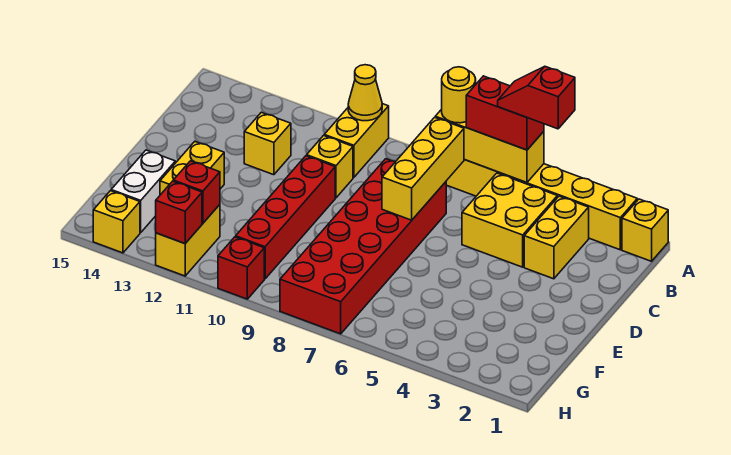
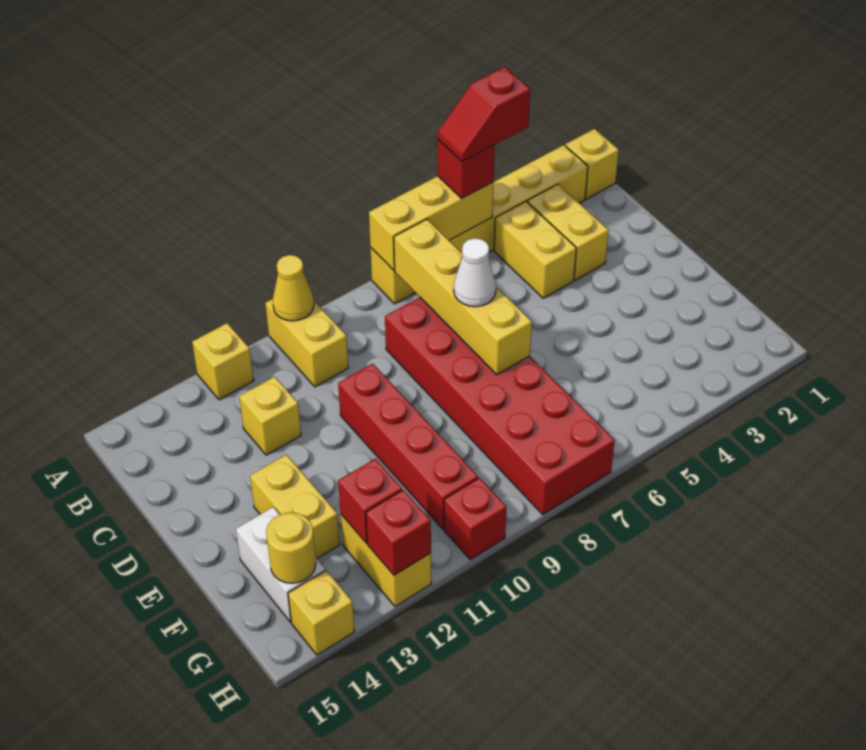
red brick A5:A6 level 3 -> red brick A5 level 3
yellow round brick A7 level 3 -> yellow round brick G14 level 2
yellow brick B4:C5 level 1 -> yellow brick B4:C4 level 1
yellow brick B7:D7 level 2 -> yellow brick B7:E7 level 2
yellow brick C10 level 1 -> yellow brick A12 level 1
none -> white cone D7 level 3

